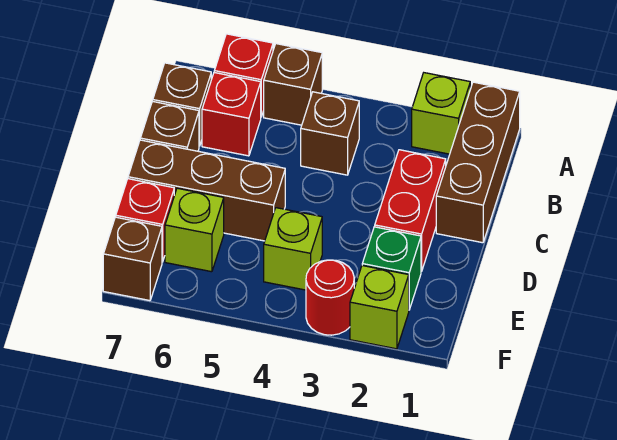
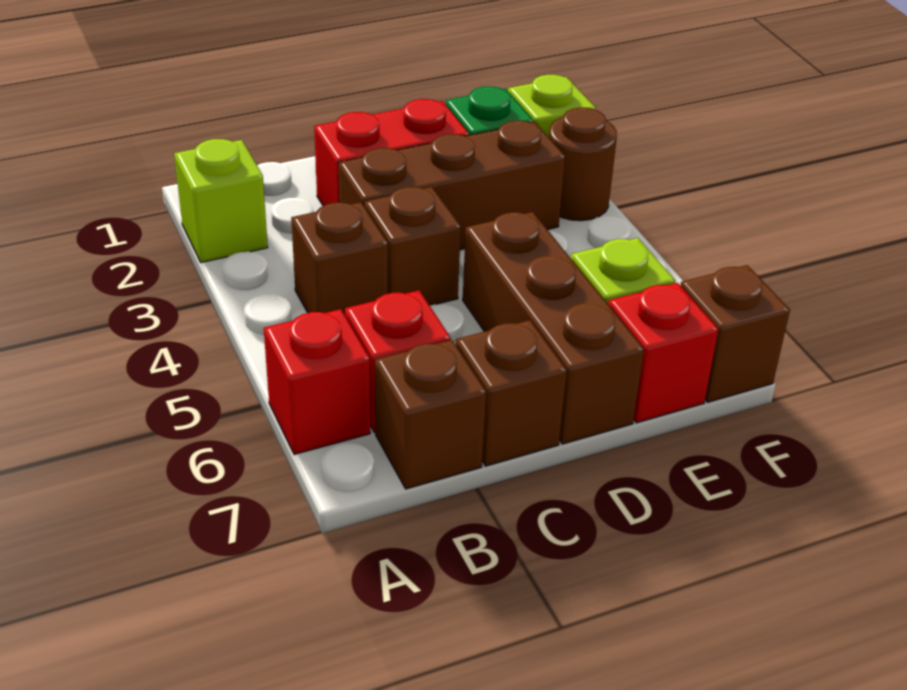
brown brick A1:C1 level 1 -> brown brick C3:E3 level 1
brown brick A5 level 1 -> brown brick C4 level 1
lime brick E4 level 1 -> none
red round brick F3 level 1 -> brown round brick F3 level 1

